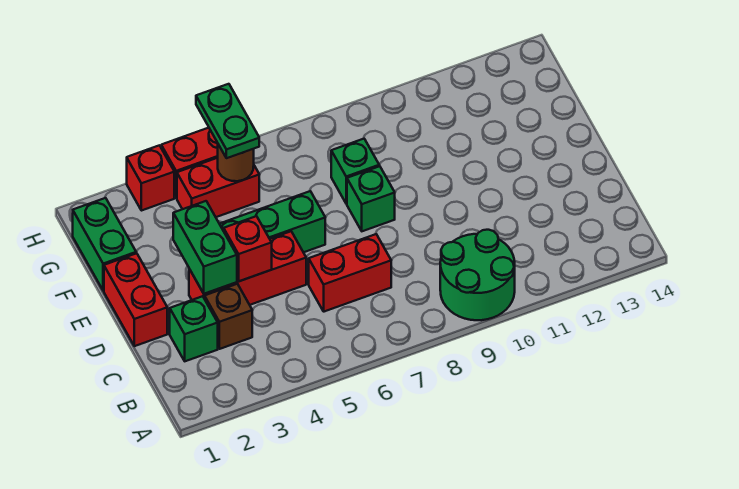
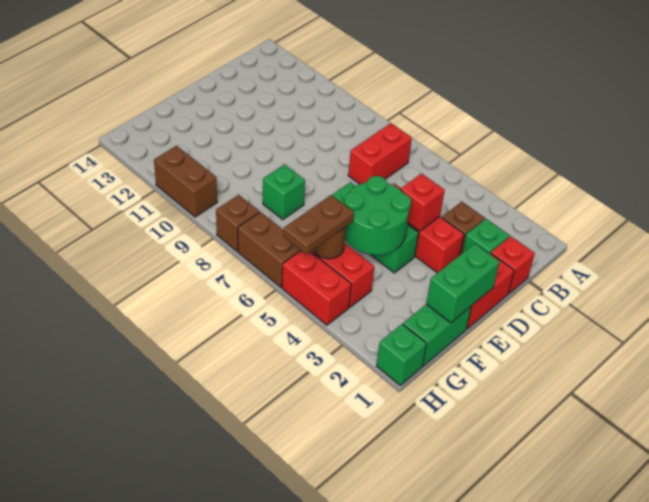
green round brick A9:B10 level 1 -> green round brick E4:F5 level 2
red brick C6:C7 level 1 -> red brick B7:C7 level 1
green brick D3:E3 level 2 -> green brick E1:F1 level 2
green brick E8 level 1 -> green brick H1 level 1
green plate G5:H5 level 3 -> brown plate G5:H5 level 3
red brick H3 level 1 -> red brick C1 level 1
none -> brown brick H6:H7 level 1
none -> brown brick H8 level 1
none -> brown brick H10:H11 level 1

